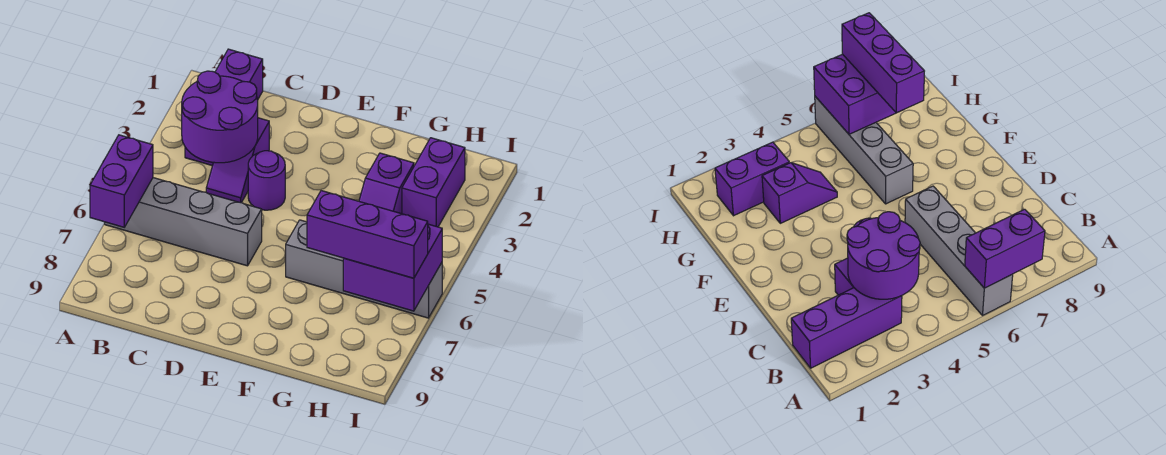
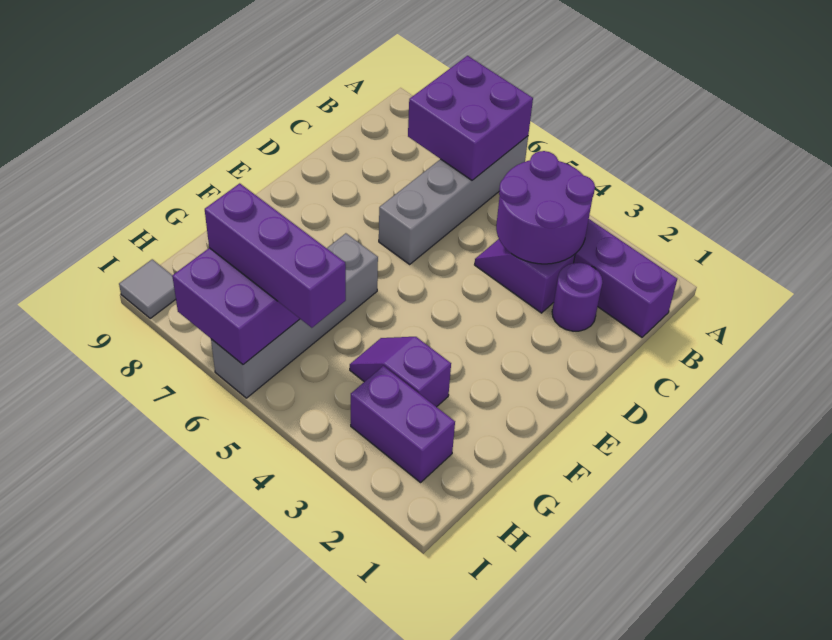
purple brick A6:A7 level 2 -> purple brick A6:B7 level 2
purple round brick D4 level 1 -> purple round brick C2 level 1
purple brick G7:I7 level 3 -> purple brick H5:H7 level 3
none -> grey tile I9 level 1

